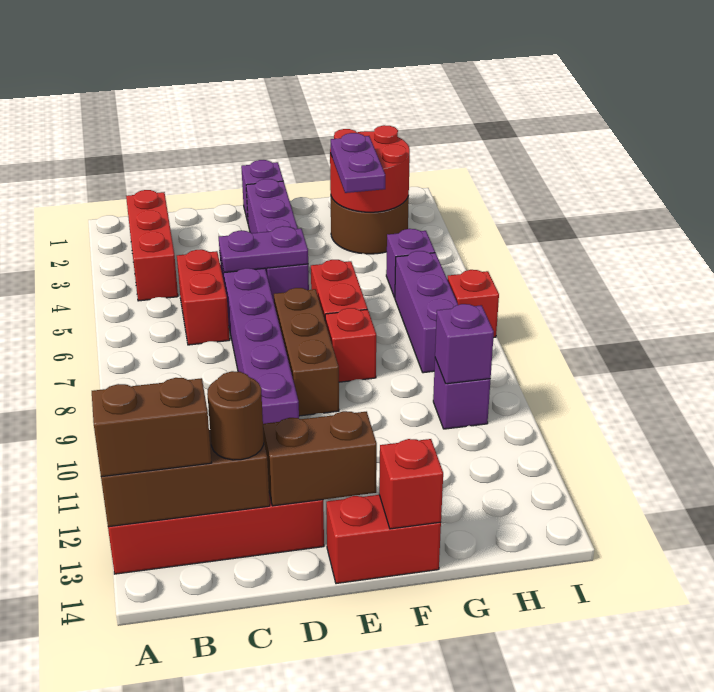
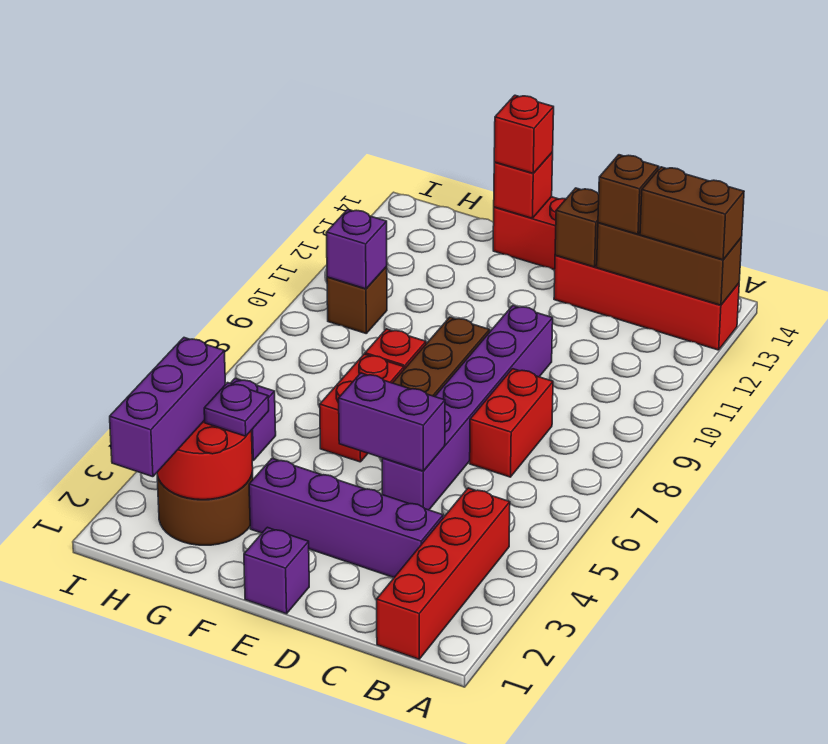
red brick B2:B4 level 1 -> red brick B1:B4 level 1
red brick C5:C6 level 1 -> red brick C7:C8 level 1
brown round brick C13 level 3 -> brown brick C13 level 3
purple plate D5:E5 level 2 -> purple brick D5:E5 level 2
brown brick D13:E13 level 2 -> brown brick D13 level 2
purple brick E2:E5 level 1 -> purple brick C3:F3 level 1
purple plate G3:G4 level 3 -> purple plate G3 level 3
purple brick H6:H8 level 1 -> purple brick H1:H3 level 3
purple brick H10 level 1 -> brown brick H10 level 1
red brick I7 level 1 -> red brick F14 level 3

